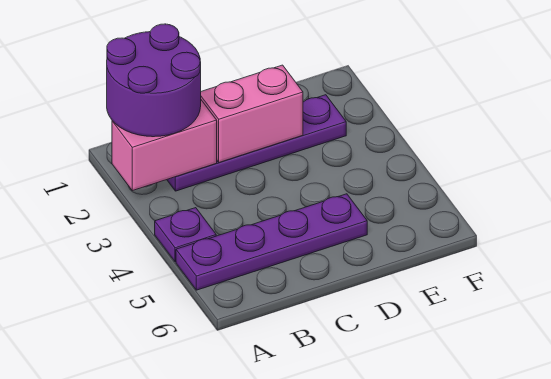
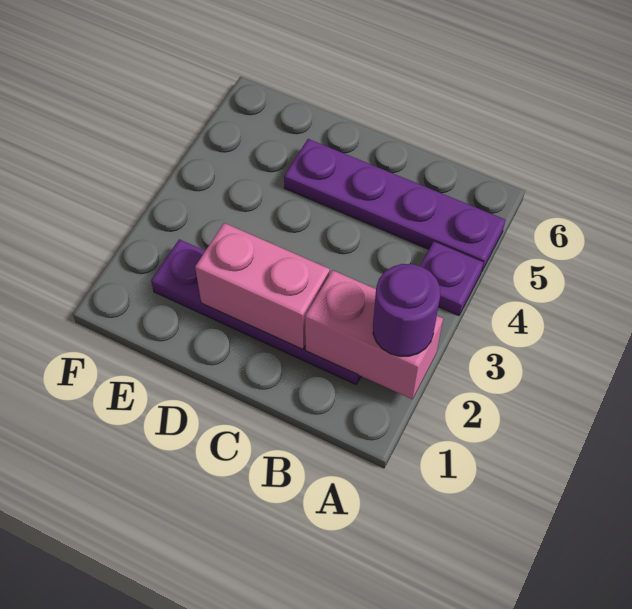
purple round brick A1:B2 level 3 -> purple round brick A2 level 3

